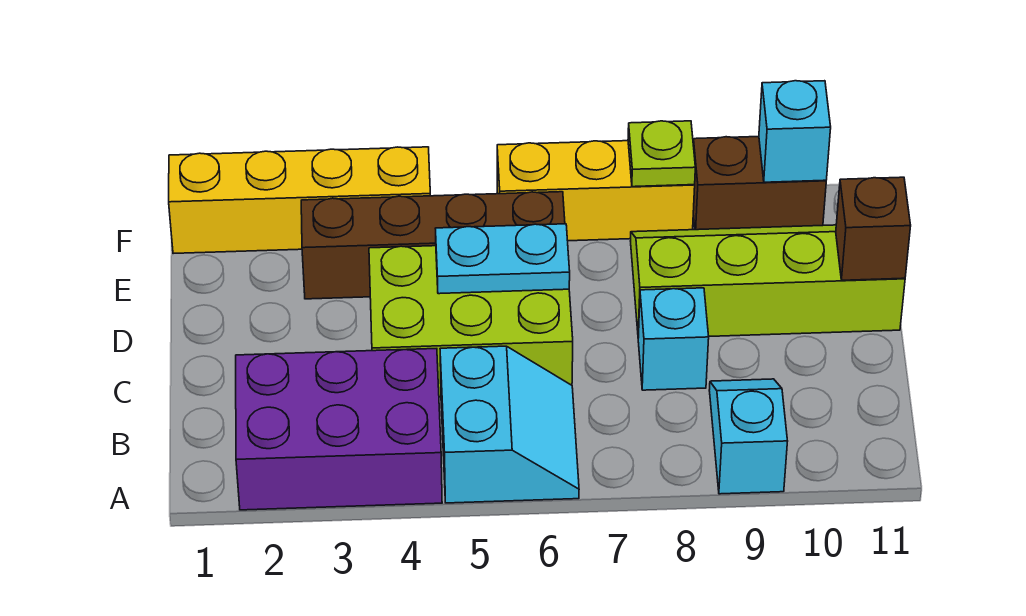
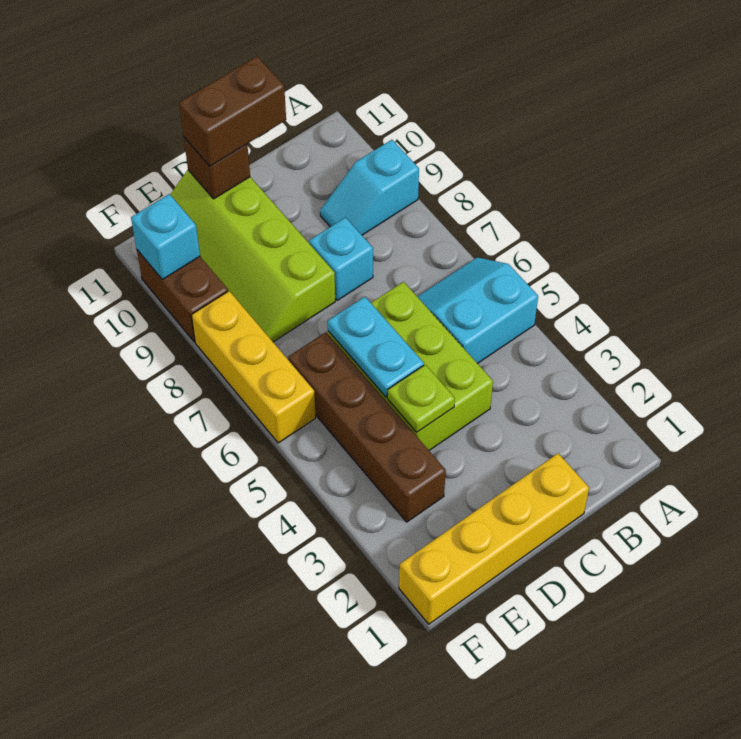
purple brick A2:B4 level 1 -> none
none -> brown brick C11:D11 level 3
yellow brick F1:F4 level 1 -> yellow brick C1:F1 level 1
lime plate F8 level 2 -> lime plate D4 level 2

